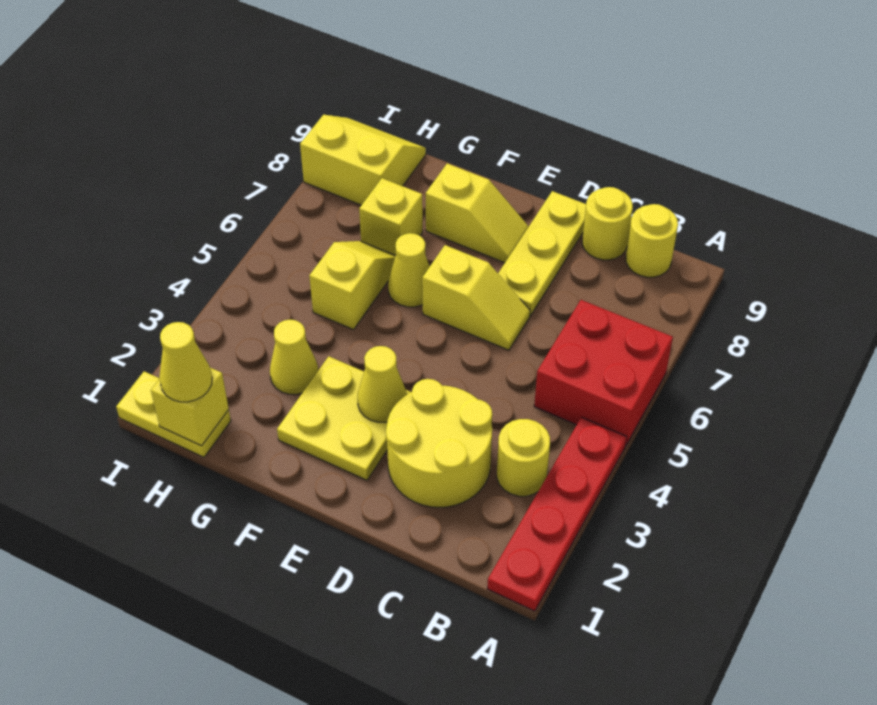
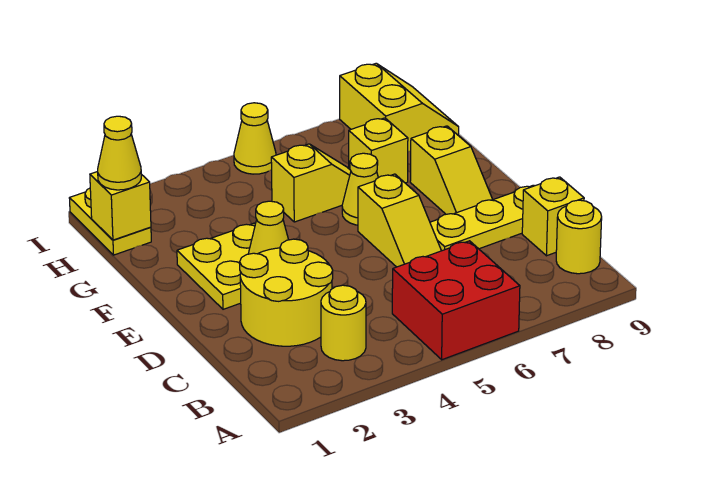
red plate A1:A4 level 1 -> none
yellow round brick C9 level 1 -> yellow brick C9 level 1
yellow cone G3 level 1 -> yellow cone I5 level 1

